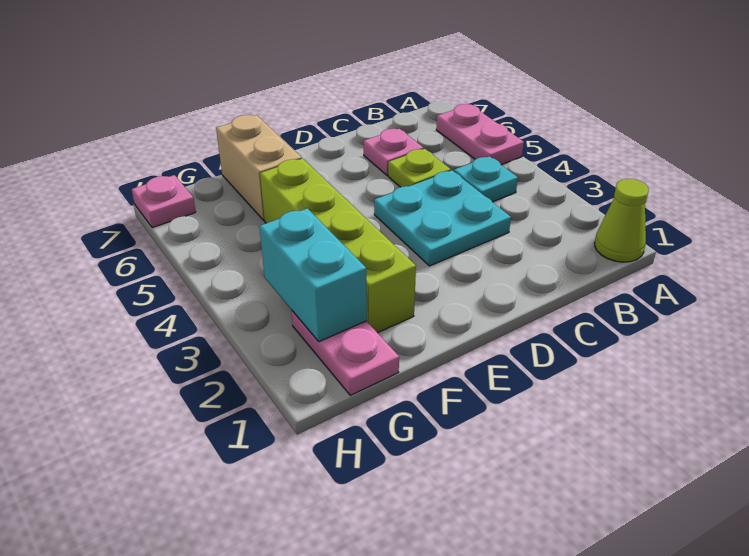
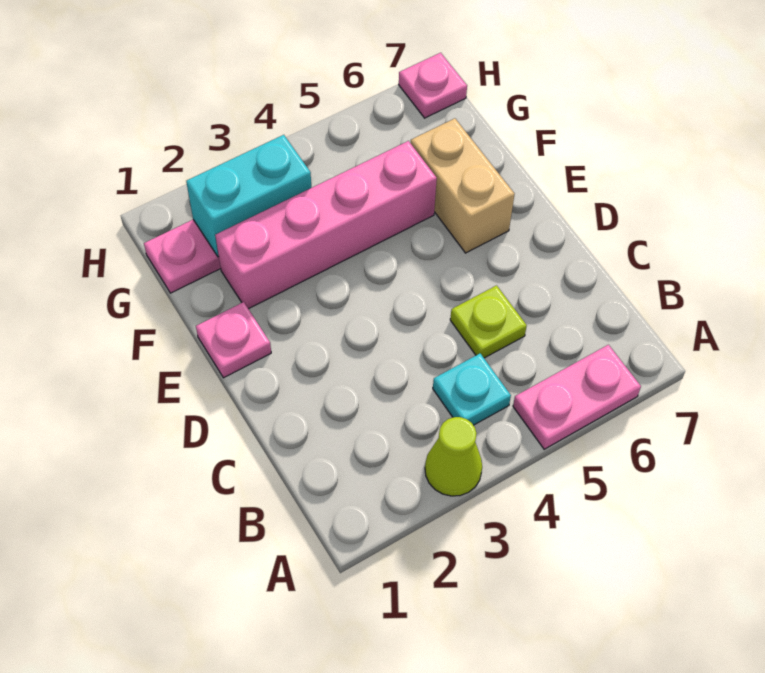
lime cone A1 level 1 -> lime cone A3 level 1
cyan plate C3:D4 level 1 -> none
pink plate C6 level 1 -> pink plate E1 level 1
lime brick F2:F5 level 1 -> pink brick F2:F5 level 1
tan brick F6:F7 level 1 -> tan brick E6:F6 level 1

